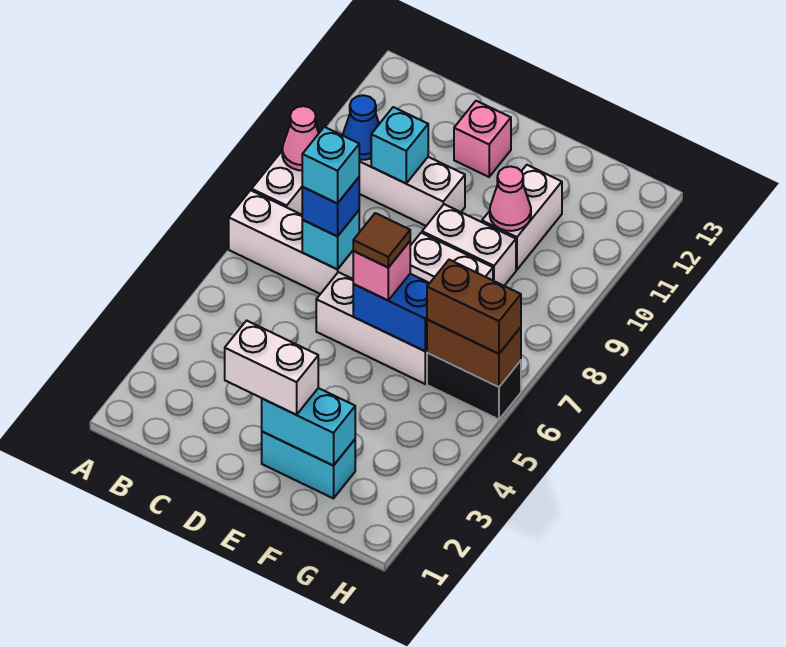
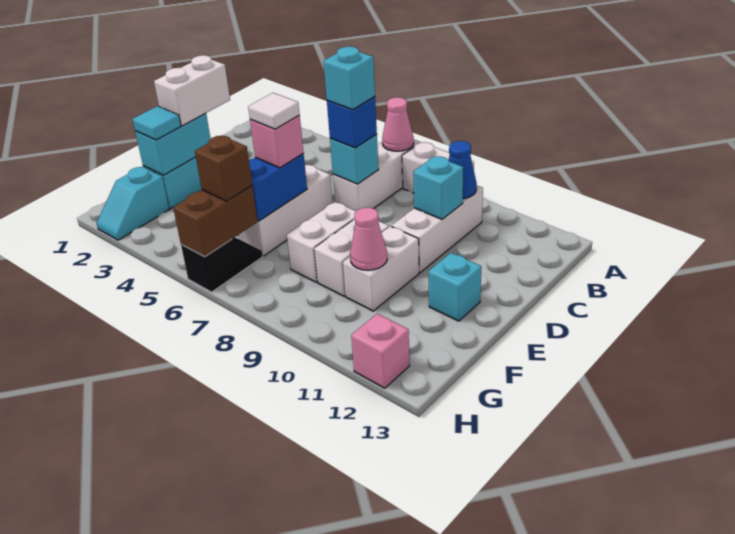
pink cone A9 level 2 -> pink cone A7 level 2
pink brick D12 level 1 -> pink brick H12 level 1
brown tile E6 level 4 -> white tile E6 level 4
none -> cyan brick E12 level 1
none -> cyan tile F2 level 3
white brick F10:F11 level 1 -> white brick E10:F10 level 1
none -> cyan slope G2:H2 level 1 top G
black brick G6:H6 level 1 -> black slope G6:H6 level 1 top H
brown brick G6:H6 level 3 -> brown brick G6 level 3

